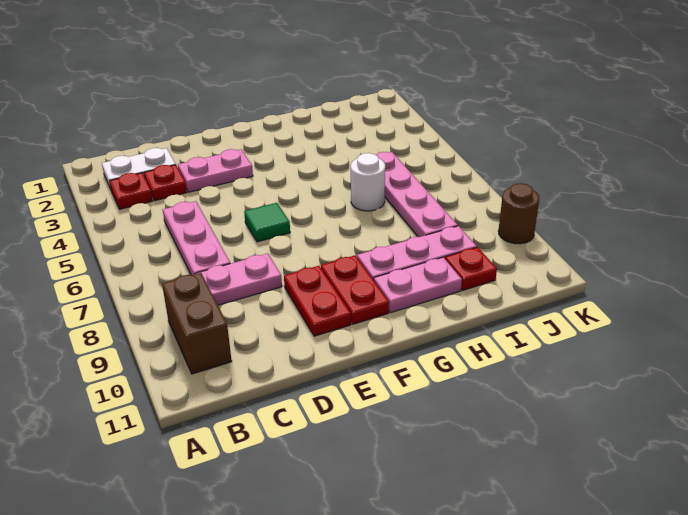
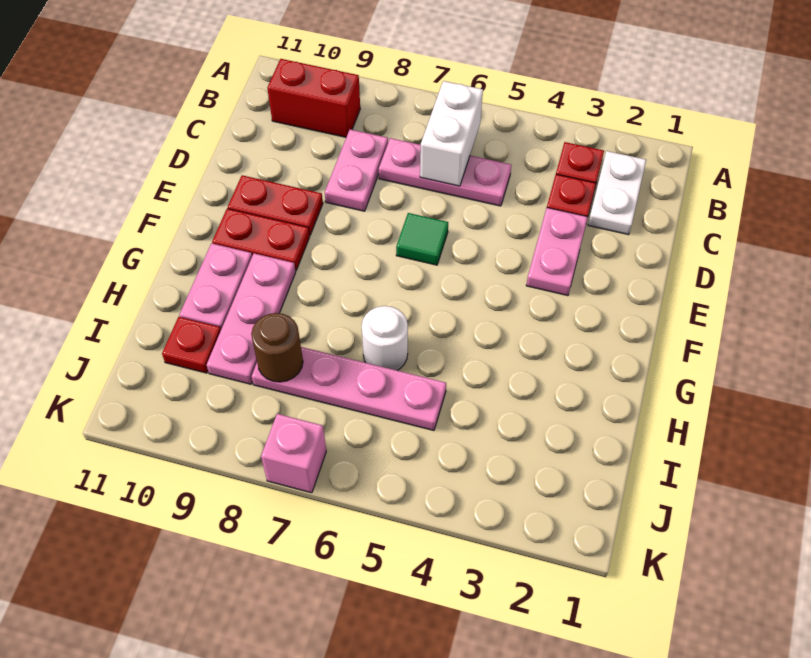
none -> white brick B6:C6 level 2
brown brick B9:B10 level 1 -> red brick B9:B10 level 1
none -> pink brick K7 level 1
brown round brick K9 level 1 -> brown round brick I8 level 2

